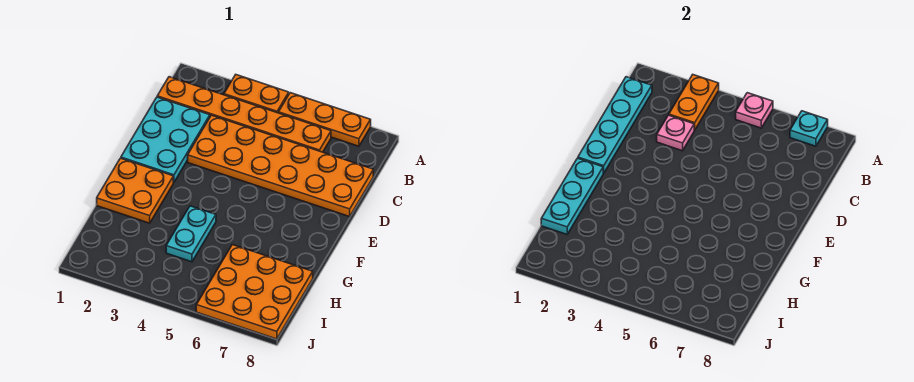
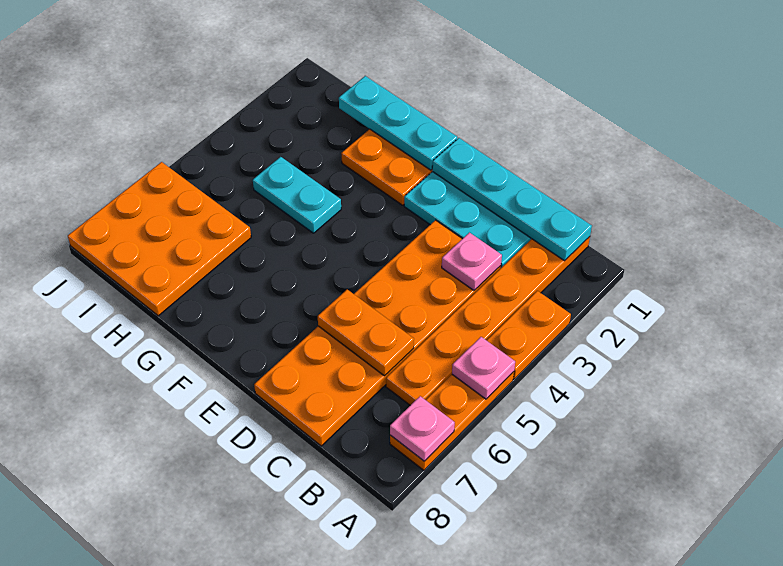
orange plate A3:B3 level 2 -> orange plate C6:D6 level 2
cyan plate A7 level 2 -> pink plate A7 level 2

